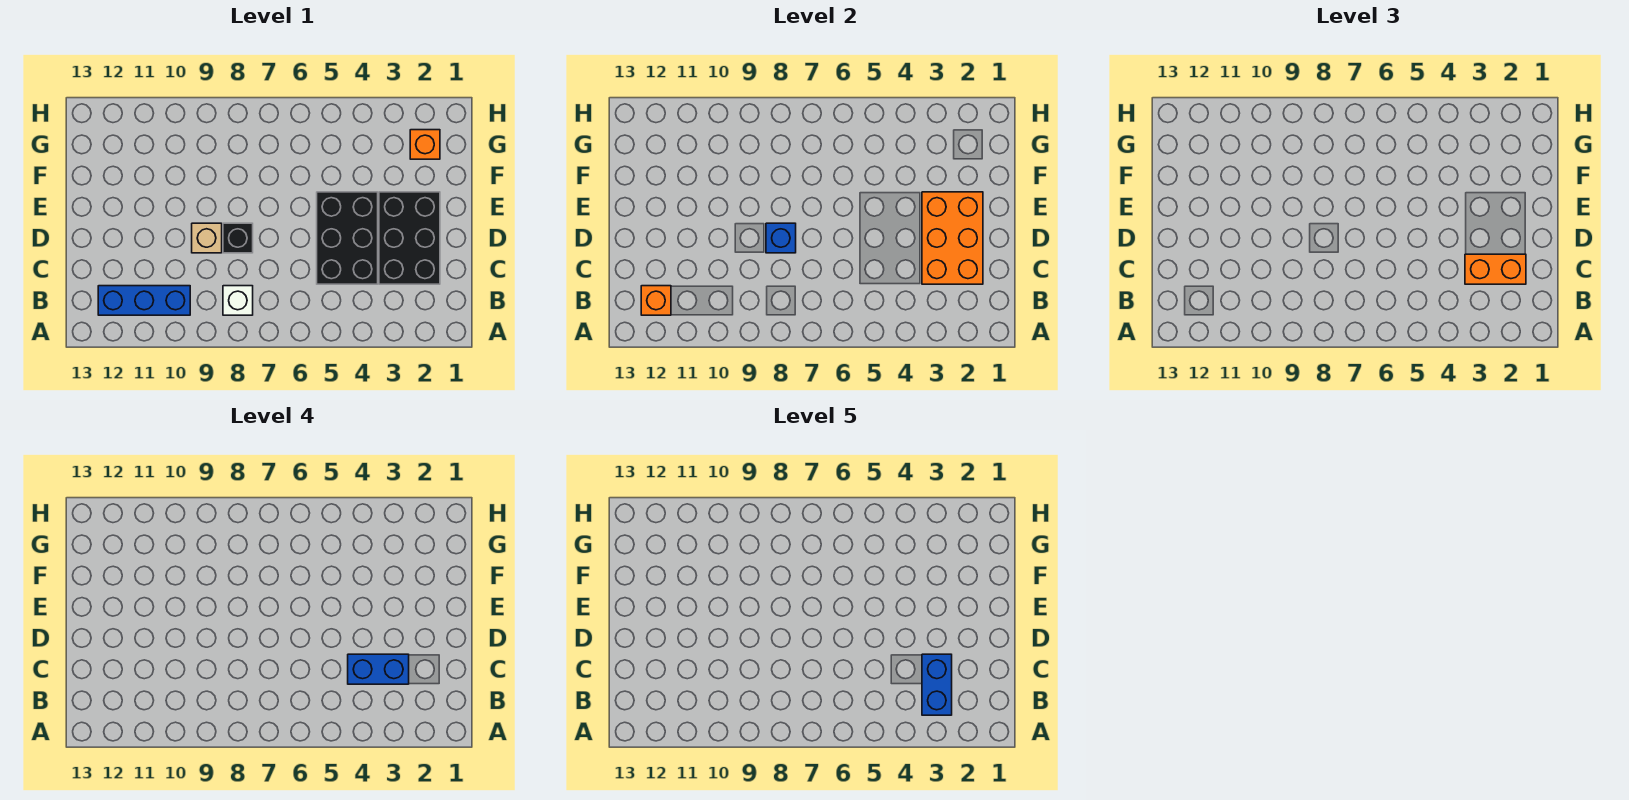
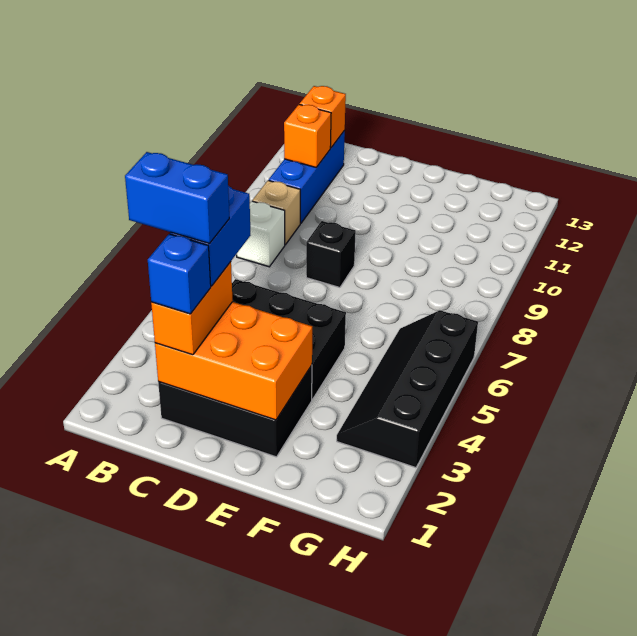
blue brick D8 level 2 -> blue brick C2 level 4
tan brick D9 level 1 -> tan brick B9 level 1
orange brick G2 level 1 -> orange brick B11 level 2
none -> black slope G3:H6 level 1 top H

